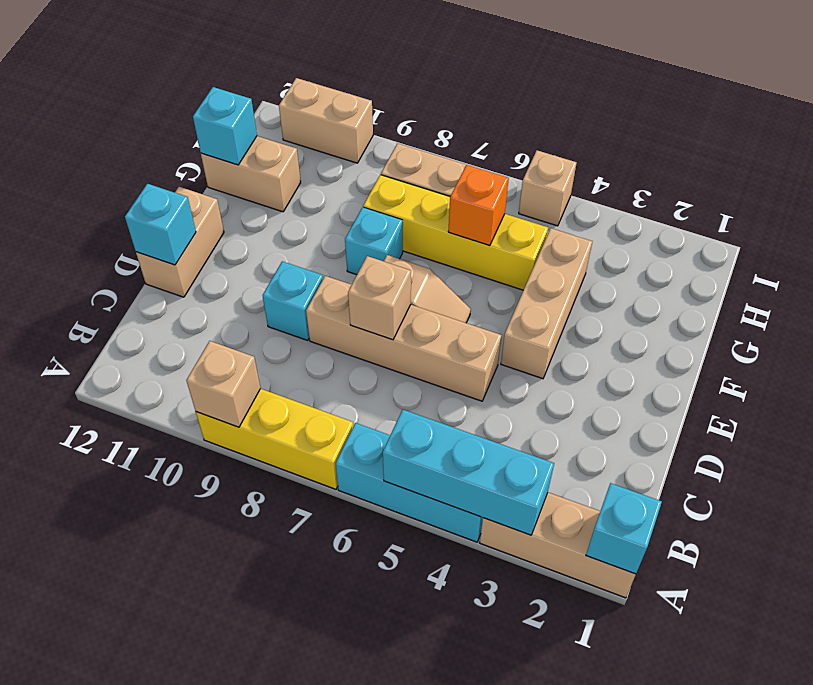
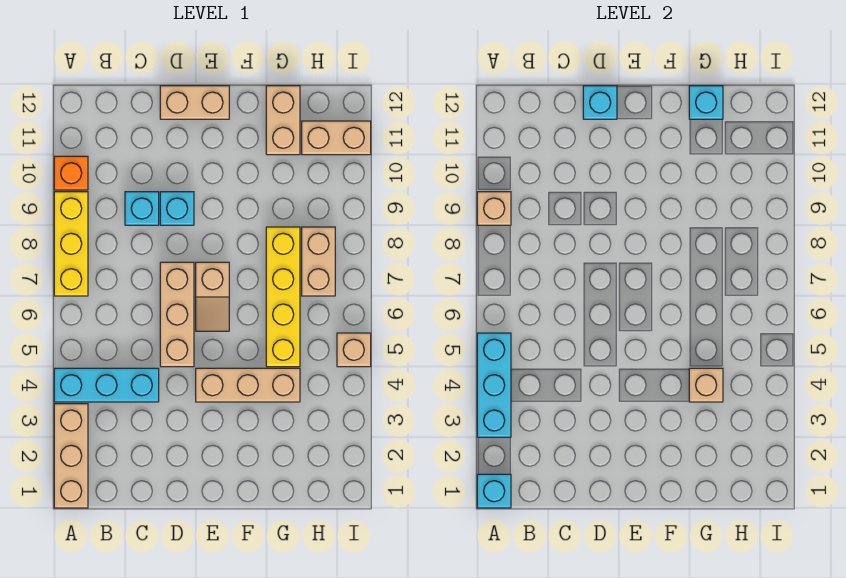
cyan brick A4:A6 level 1 -> cyan brick A4:C4 level 1
tan brick D5:D8 level 1 -> tan brick D5:D7 level 1
tan brick D7 level 2 -> tan brick G4 level 2
cyan brick F8 level 1 -> cyan brick C9 level 1
orange brick G6 level 2 -> orange brick A10 level 1
tan brick I10:I11 level 1 -> tan brick H11:I11 level 1

